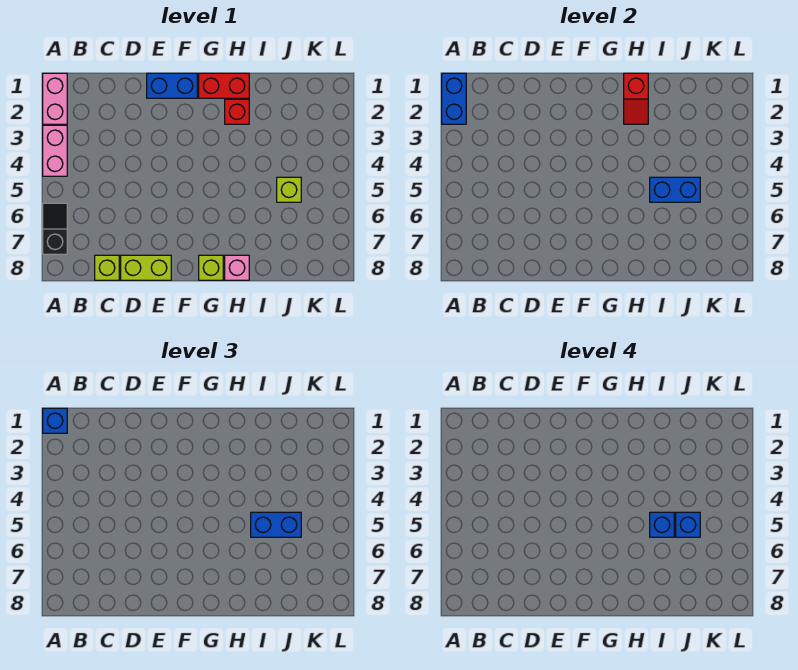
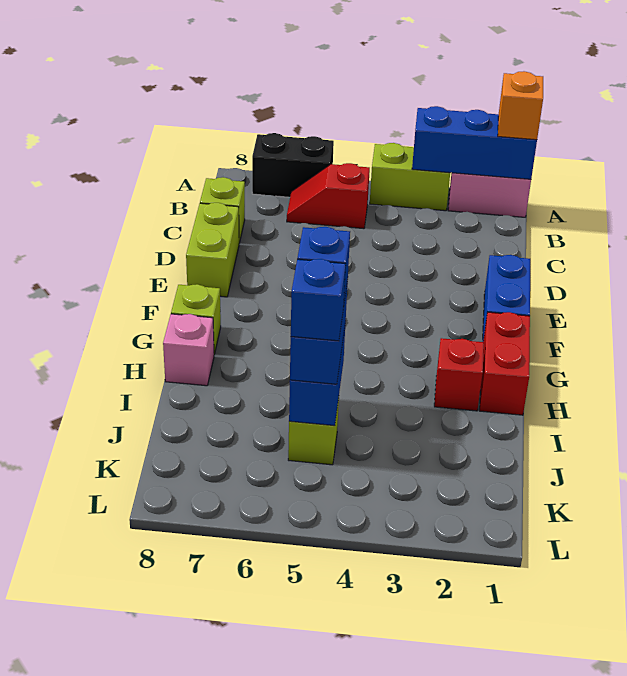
blue brick A1:A2 level 2 -> blue brick A1:A3 level 2
blue brick A1 level 3 -> orange brick A1 level 3
pink brick A3:A4 level 1 -> lime brick A3:A4 level 1
black slope A6:A7 level 1 top 7 -> black brick A6:A7 level 1
red slope H1:H2 level 2 top 1 -> red slope B5:B6 level 1 top 5

